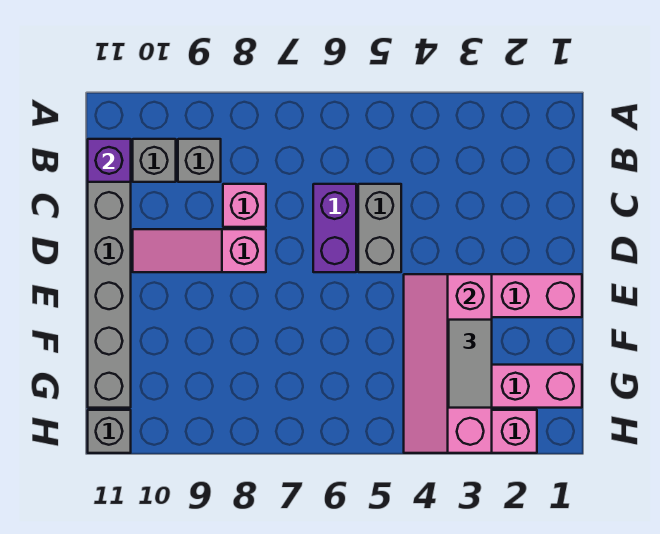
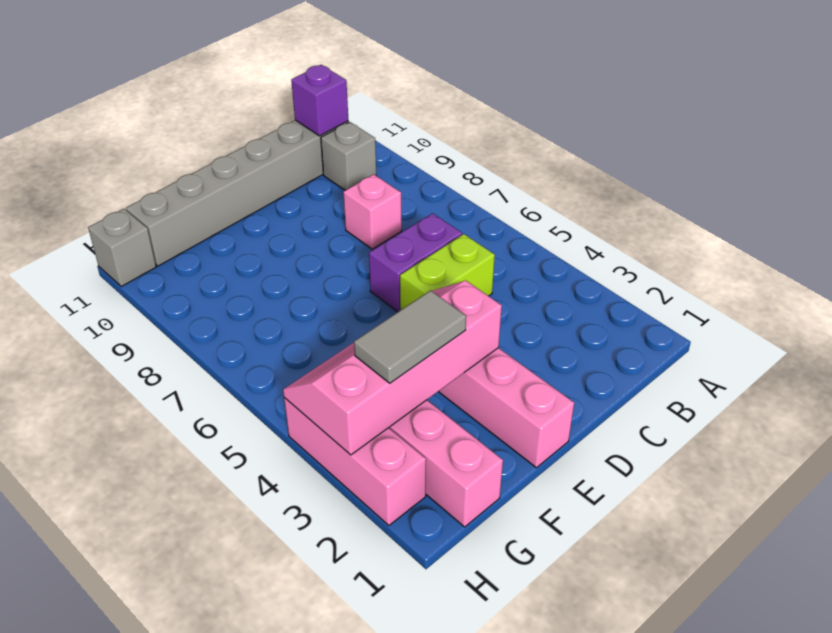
grey brick B9 level 1 -> none
grey brick C5:D5 level 1 -> lime brick C5:D5 level 1
pink slope D8:D10 level 1 top 8 -> none

